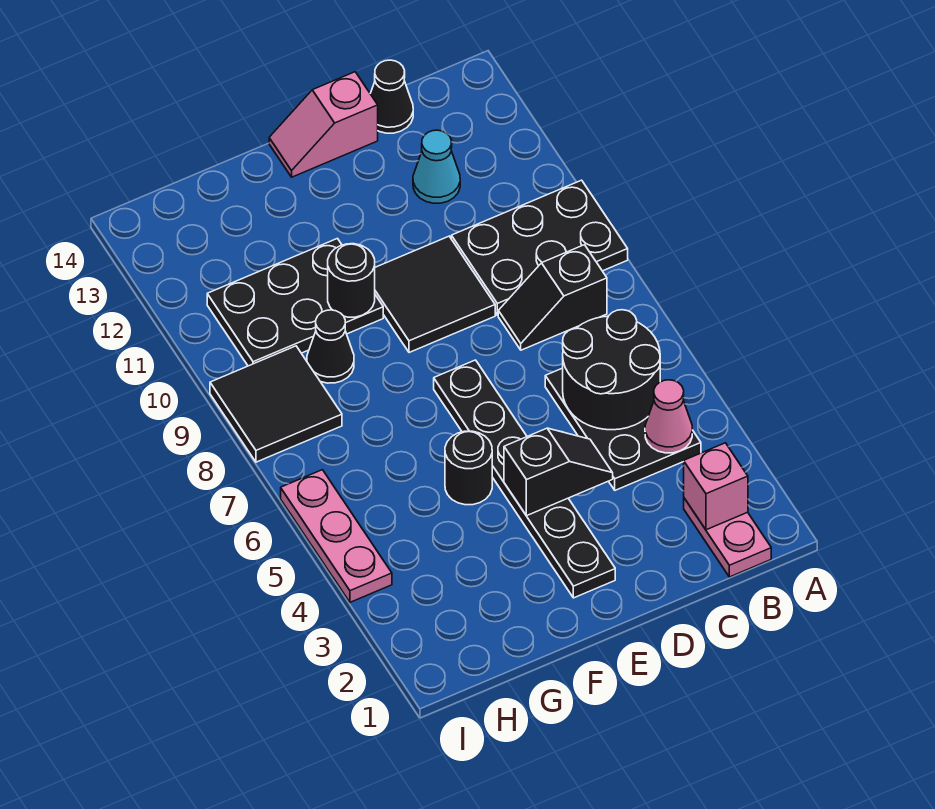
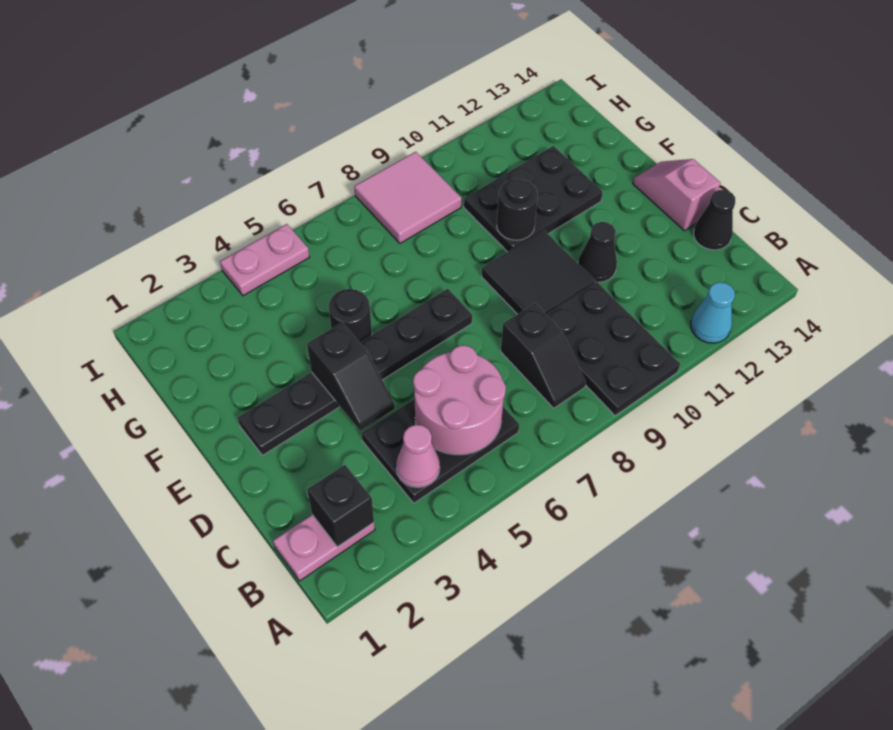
pink brick B2 level 2 -> black brick B2 level 2
black round brick B5:C6 level 2 -> pink round brick B5:C6 level 2
black slope B8:C8 level 1 top B -> black slope B8:C8 level 1 top C
cyan cone C12 level 1 -> cyan cone A12 level 1
black plate F10:H11 level 1 -> black plate F10:G12 level 1
black cone G9 level 1 -> black cone D11 level 1
black tile H8:I9 level 1 -> pink tile H8:I9 level 1
pink plate I4:I6 level 1 -> pink plate I4:I5 level 1

